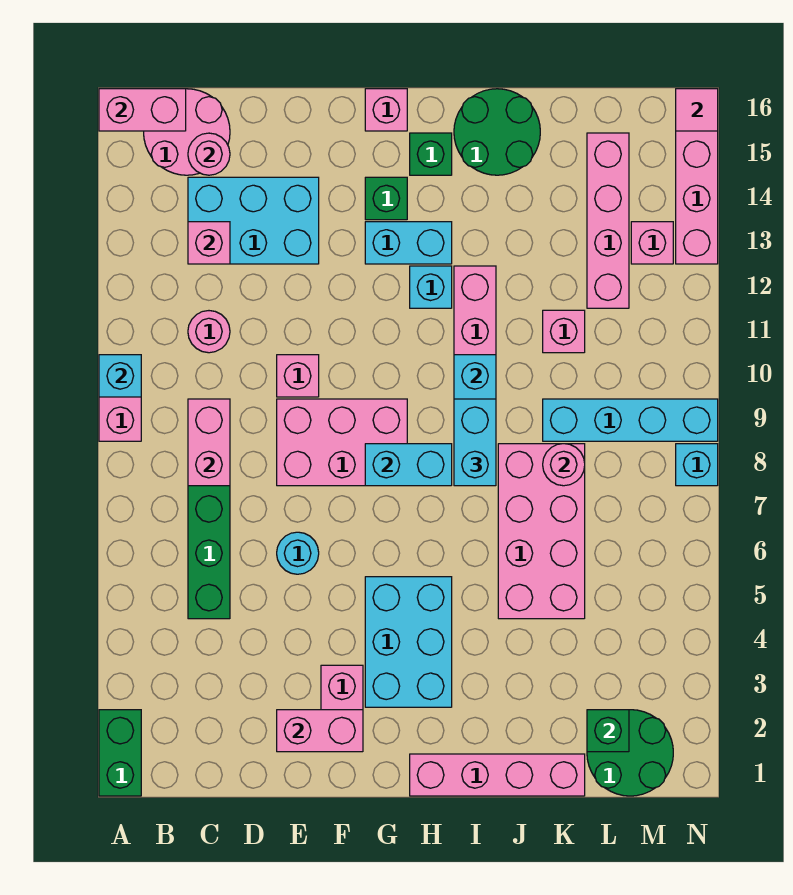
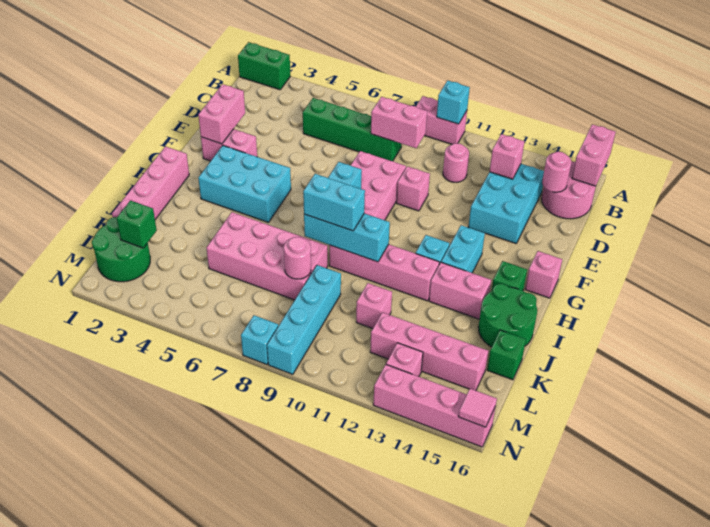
cyan round brick E6 level 1 -> none
green brick G14 level 1 -> green brick K16 level 1
none -> pink brick I13:I14 level 1

